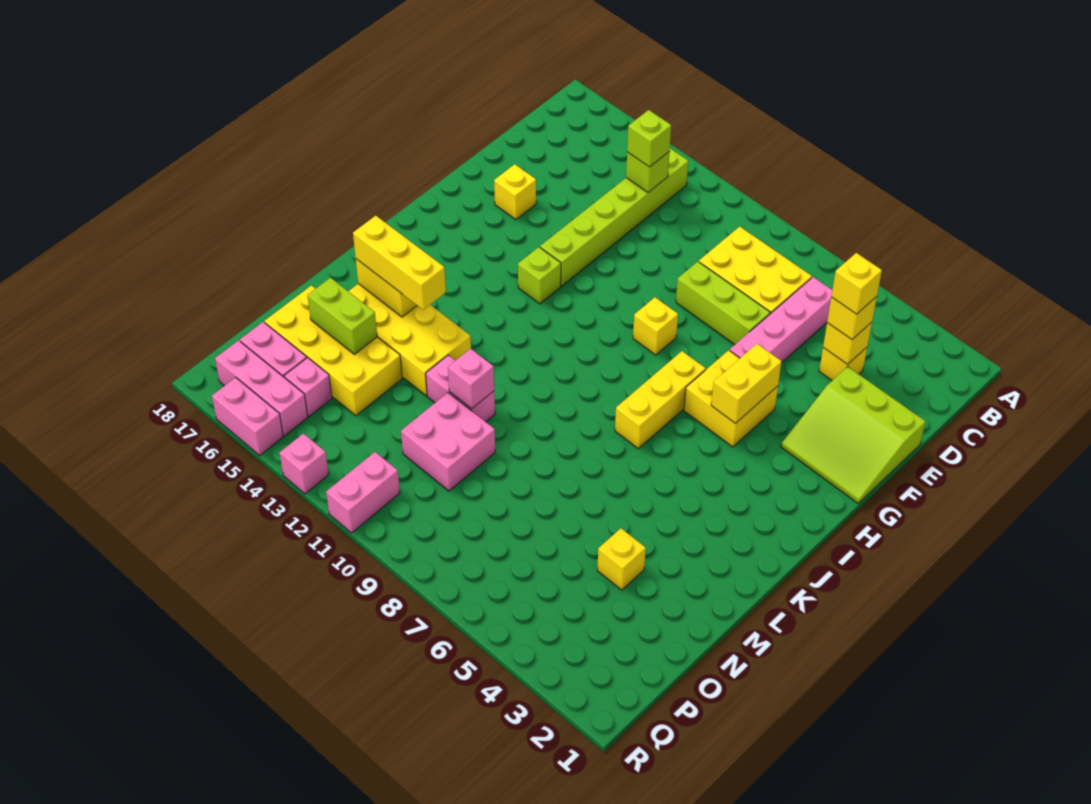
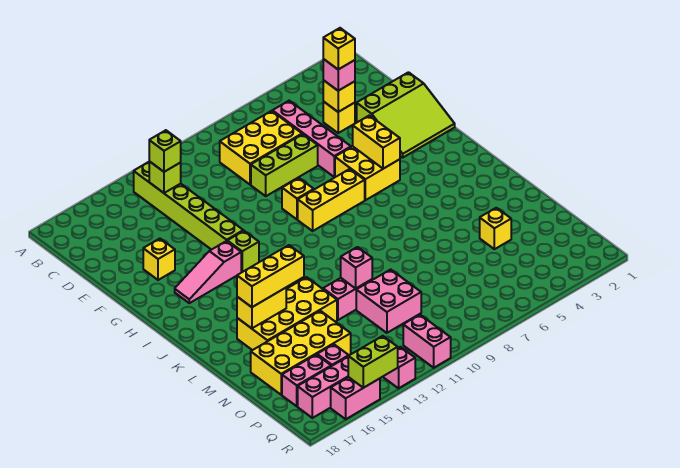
yellow brick D4 level 3 -> pink brick D4 level 3
yellow brick H7:J7 level 1 -> yellow brick H7:H9 level 1
none -> pink slope H14:H16 level 1 top 14
lime brick N15:N16 level 2 -> lime brick R14:R15 level 2

